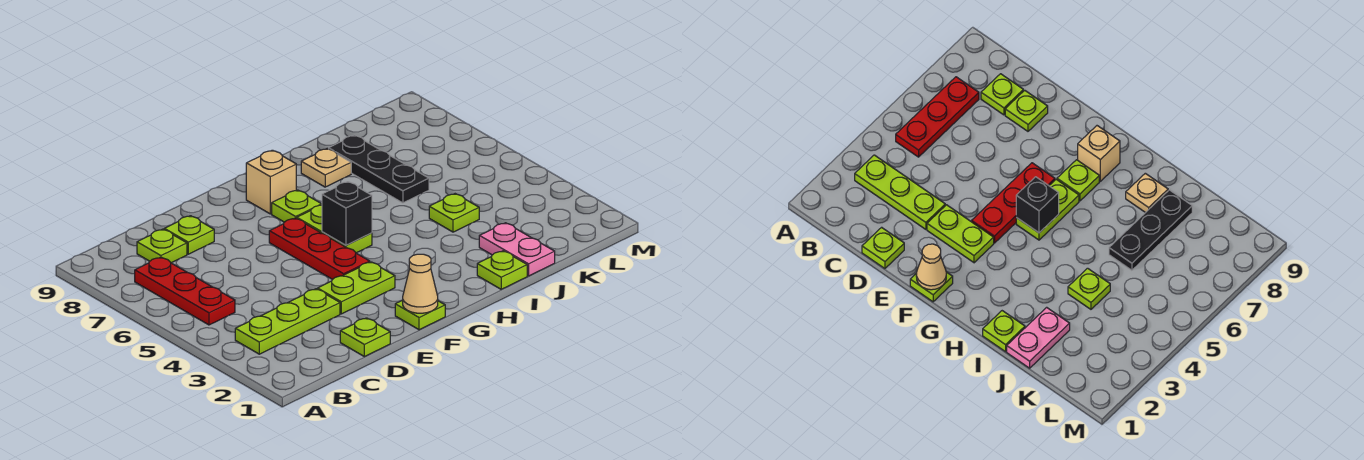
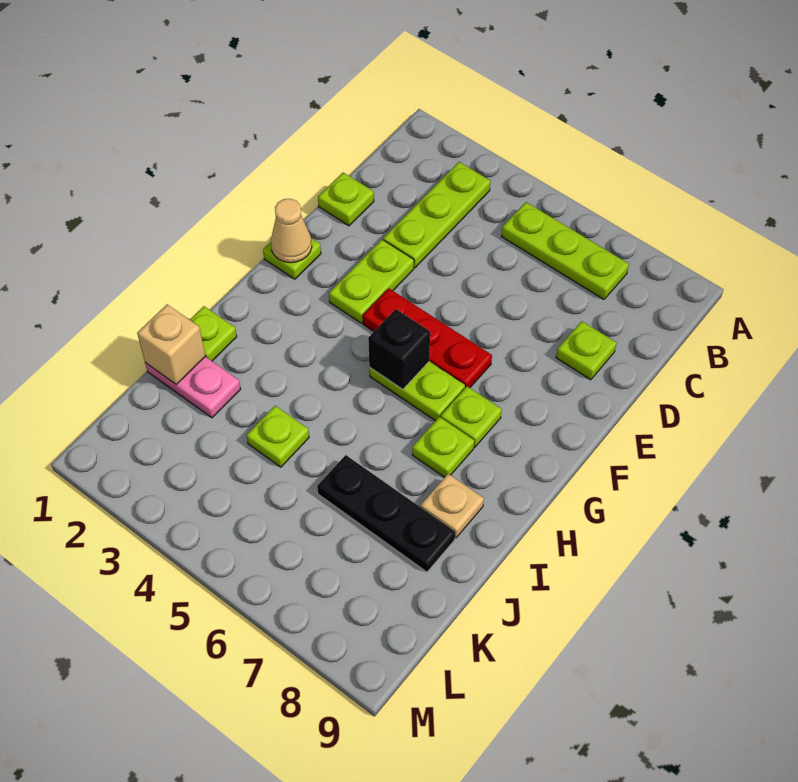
red plate B5:B7 level 1 -> lime plate B5:B7 level 1
lime plate C8 level 1 -> lime plate H7 level 1
tan brick G8 level 1 -> tan brick J1 level 2

